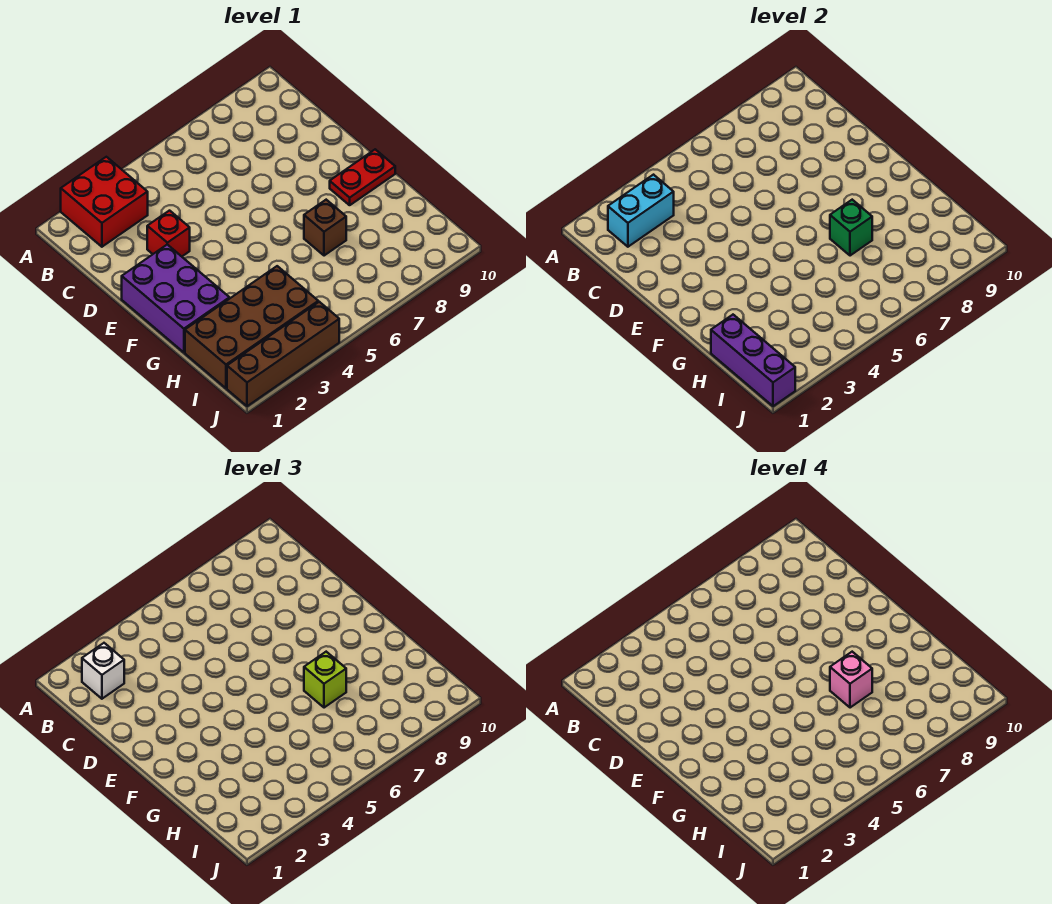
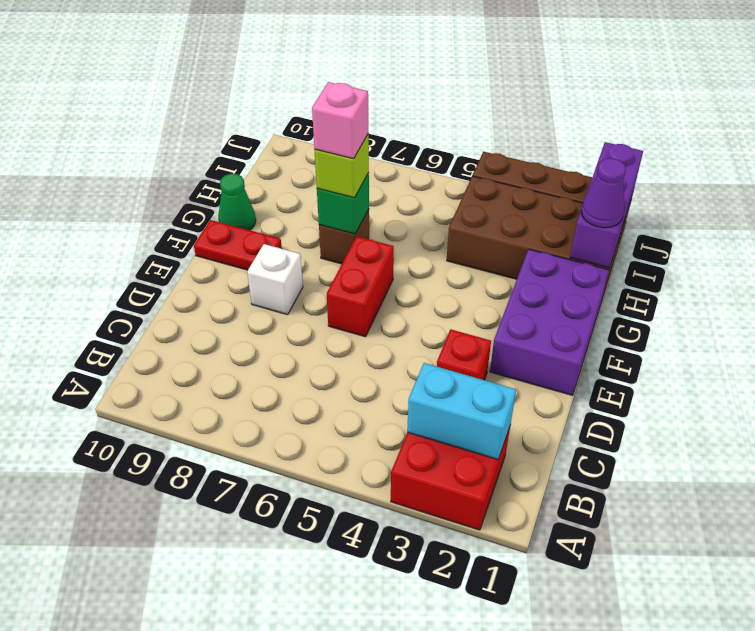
white brick B2 level 3 -> white brick E8 level 1
none -> red brick E6:F6 level 1
none -> green cone G10 level 1
none -> purple cone H1 level 3

